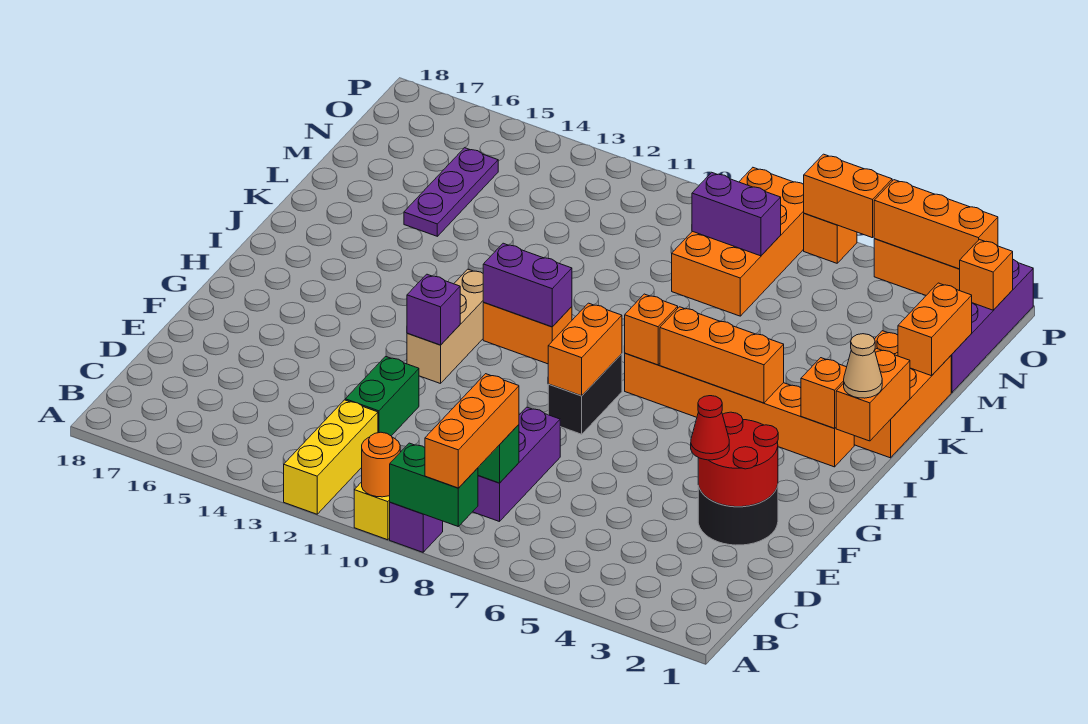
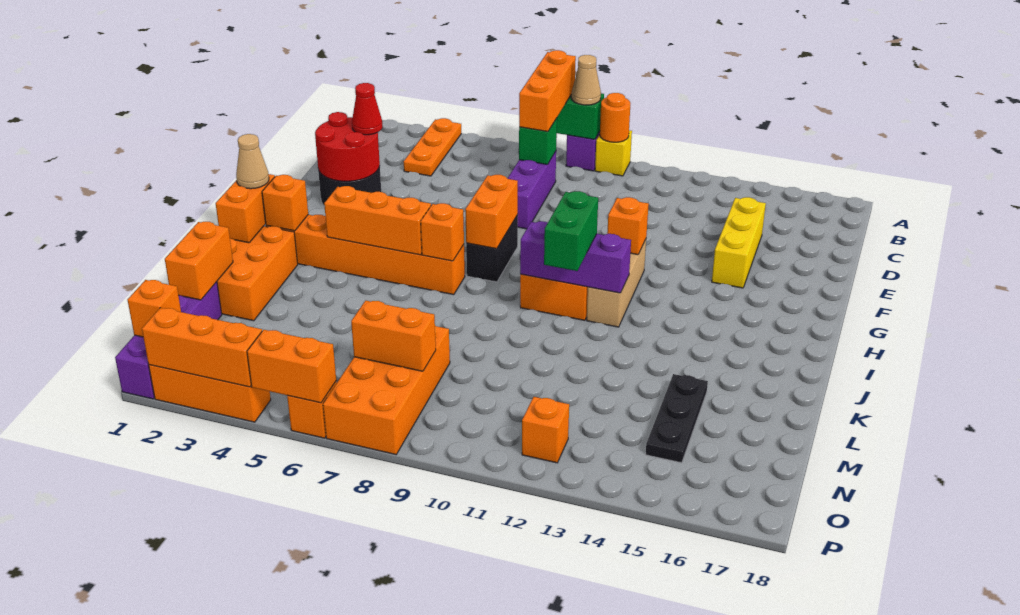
none -> orange plate A4:C4 level 1
none -> tan cone A9 level 3
yellow brick A12:C12 level 1 -> yellow brick D15:F15 level 1
green brick D12:E12 level 1 -> green brick I11:J11 level 3
purple brick G12 level 2 -> orange brick G12 level 2
purple brick I10:I11 level 2 -> purple brick I10:I12 level 2
purple plate L15:N15 level 1 -> black plate L15:N15 level 1
purple brick N7:N8 level 2 -> orange brick N7:N8 level 2
none -> orange brick O12 level 1

